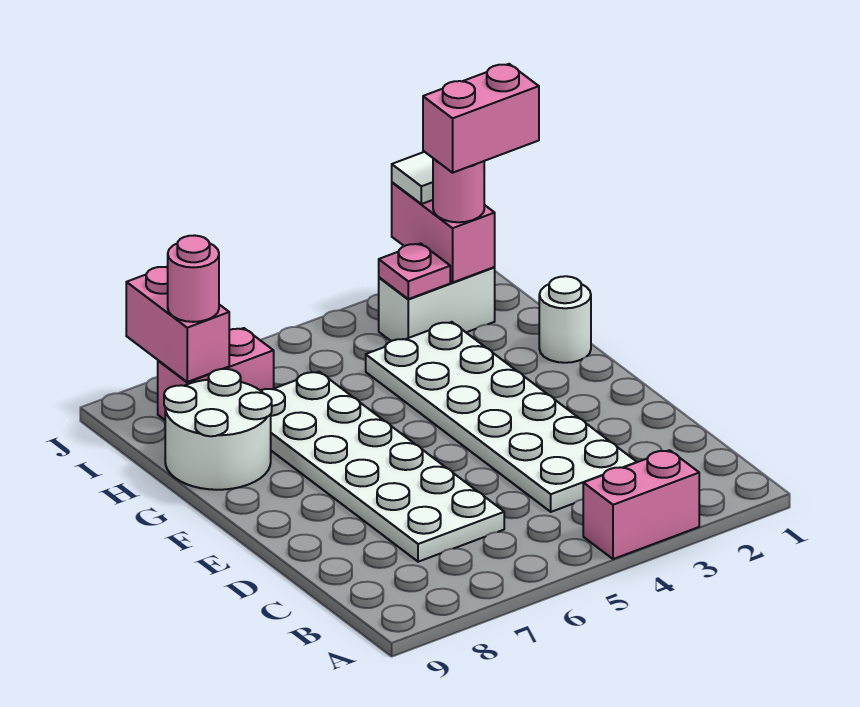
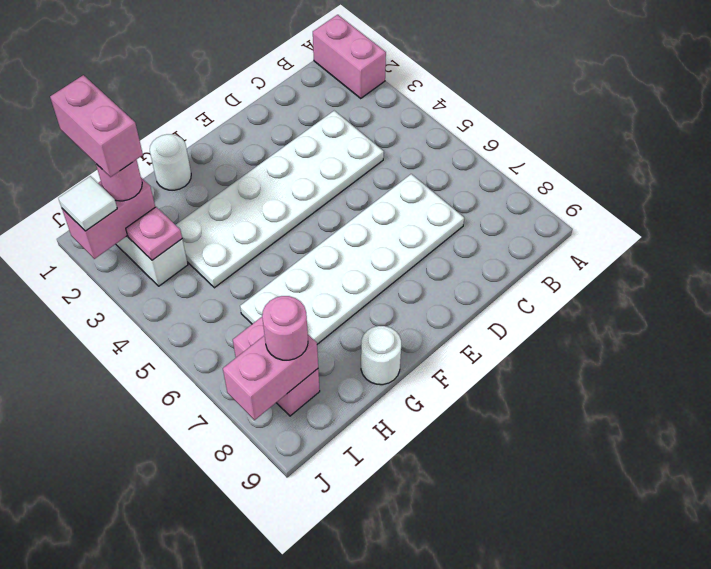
pink brick A3:A4 level 1 -> pink brick A1:A2 level 1
white round brick G8:H9 level 1 -> white round brick G9 level 1

